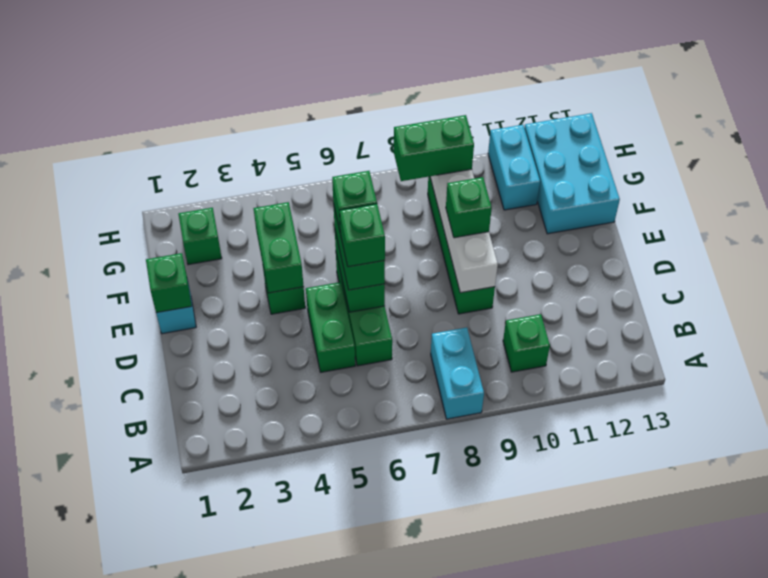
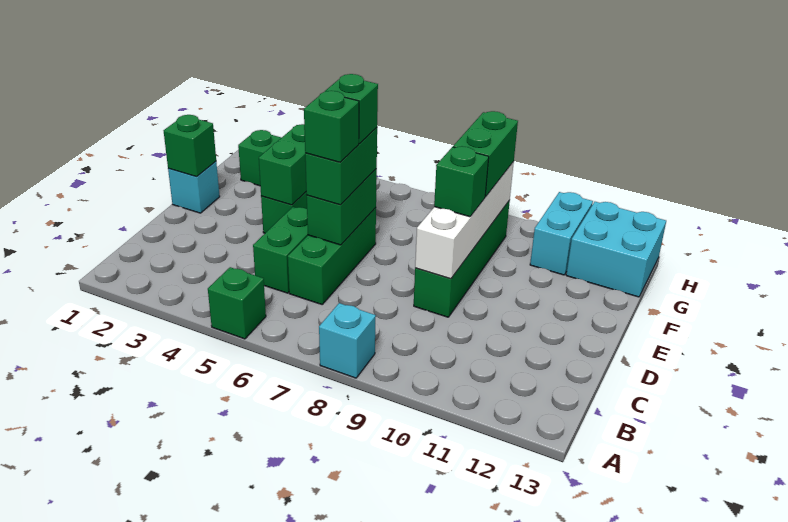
cyan brick A8:B8 level 1 -> cyan brick A8 level 1
green brick B10 level 1 -> green brick A5 level 1
cyan brick F12:H13 level 1 -> cyan brick G12:H13 level 1
green brick G8:G9 level 3 -> green brick F9:G9 level 3

